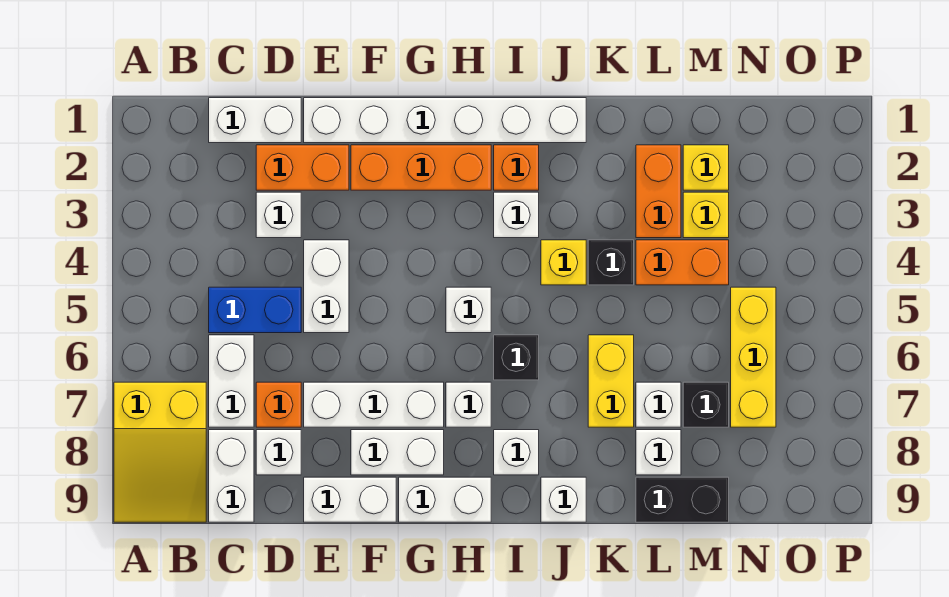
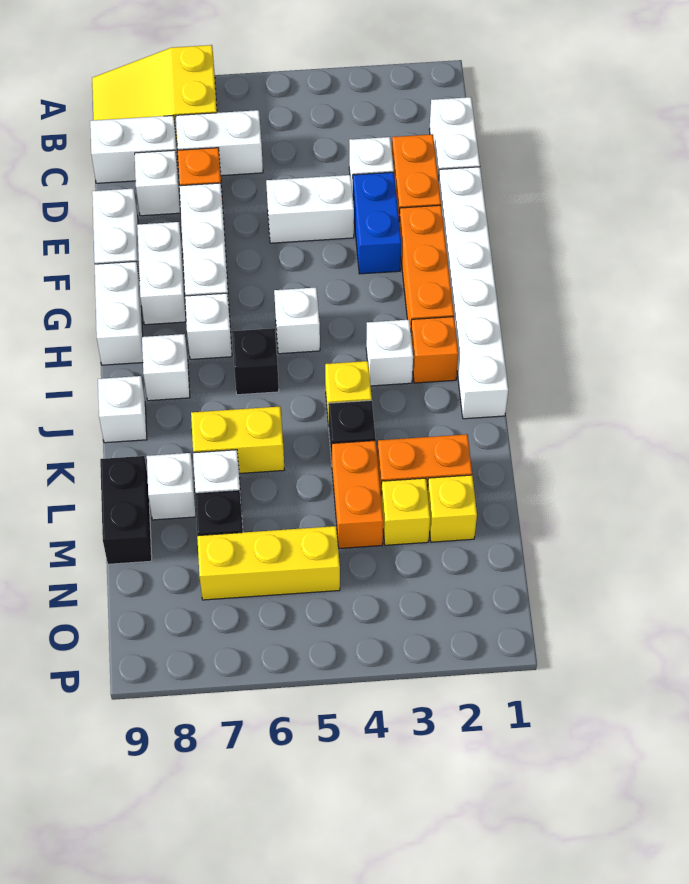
blue brick C5:D5 level 1 -> blue brick E3:F3 level 1

